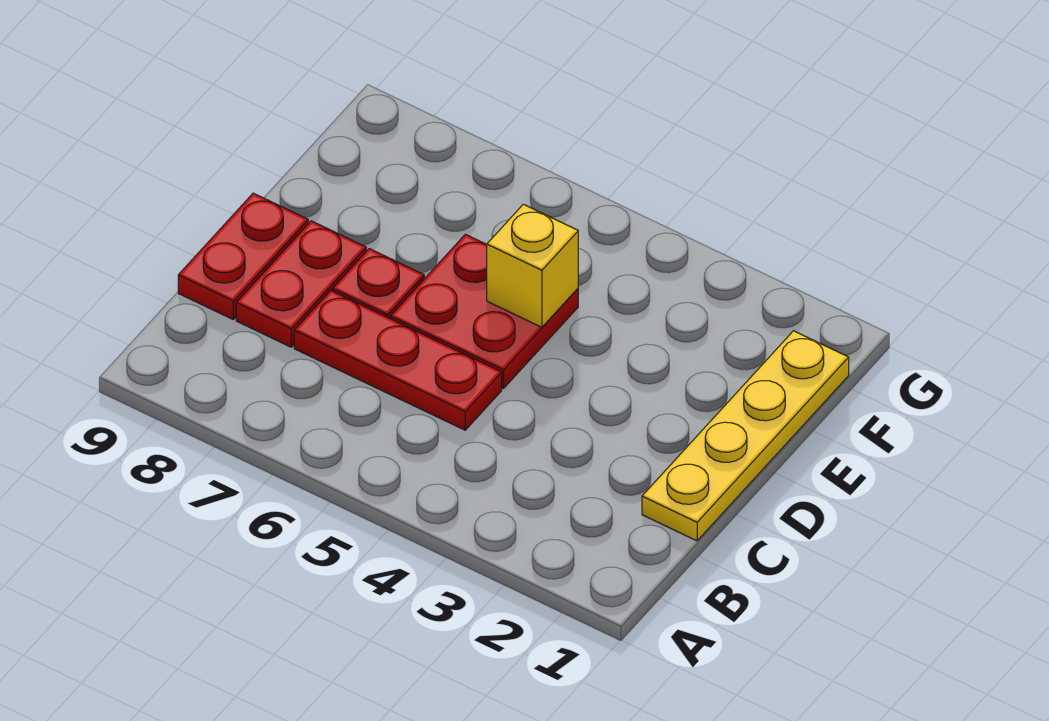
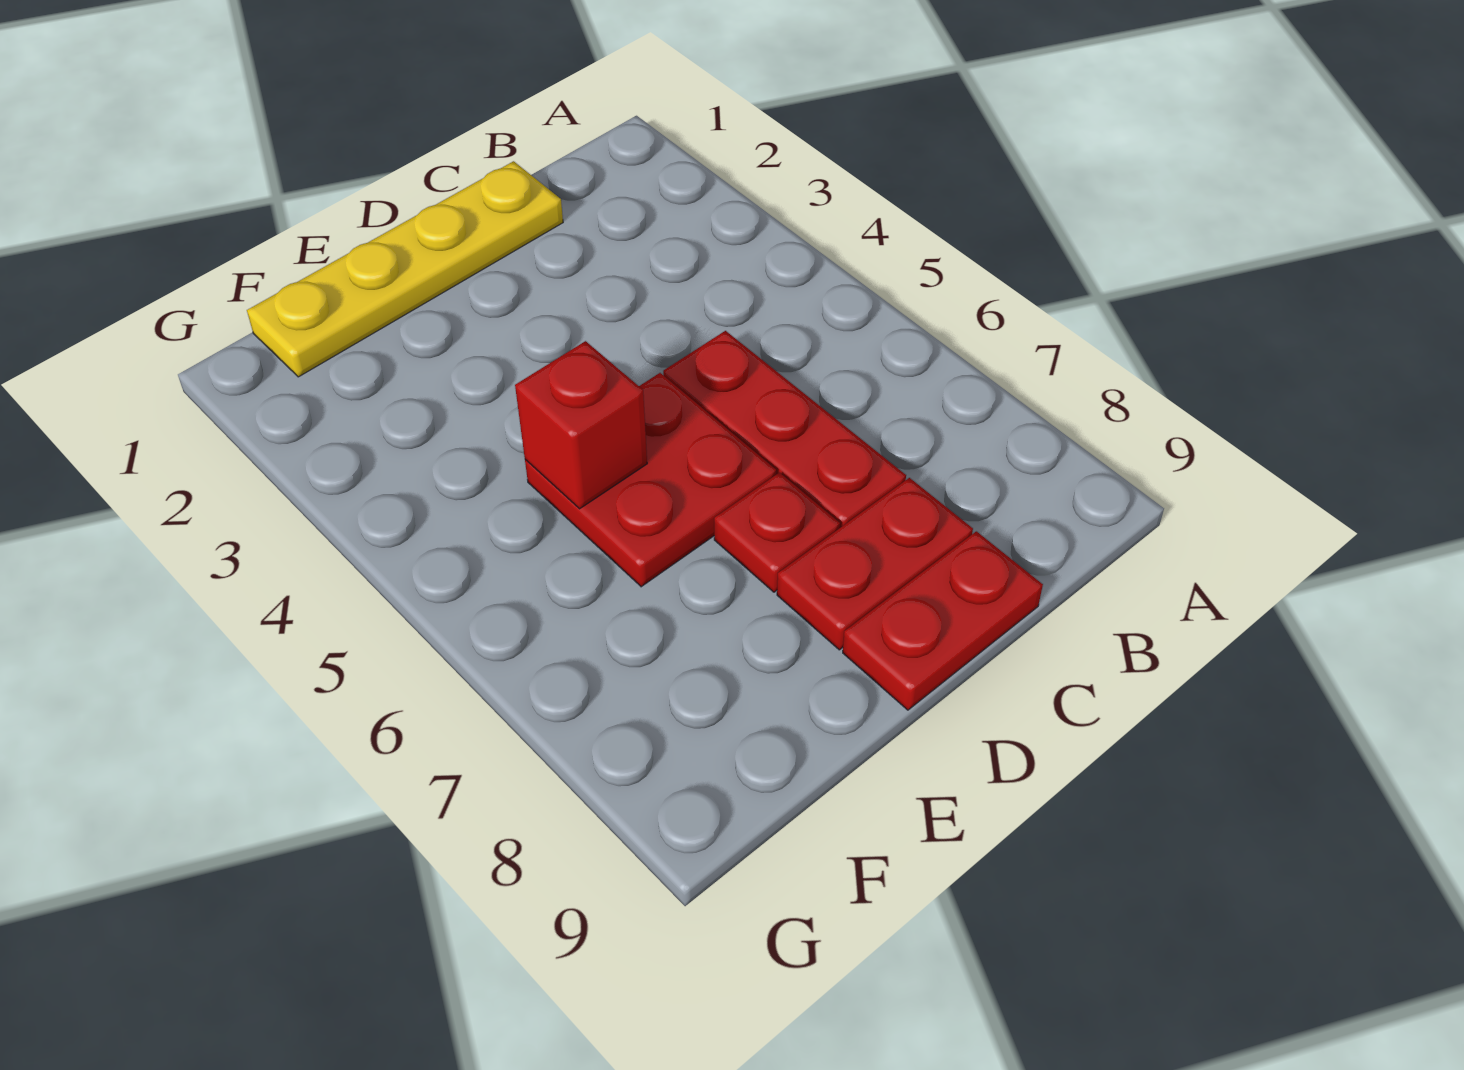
yellow brick E5 level 2 -> red brick E5 level 2

